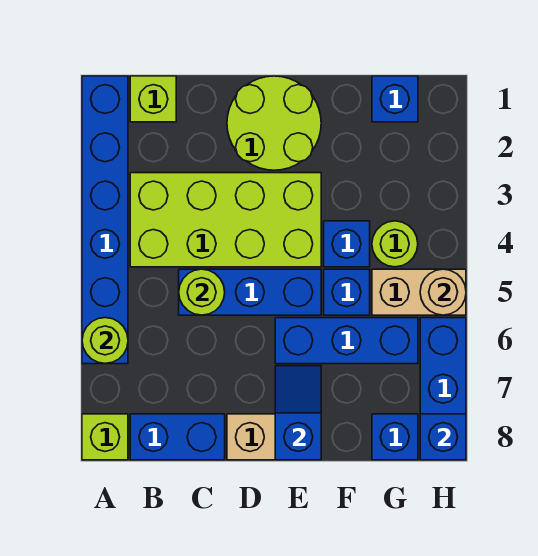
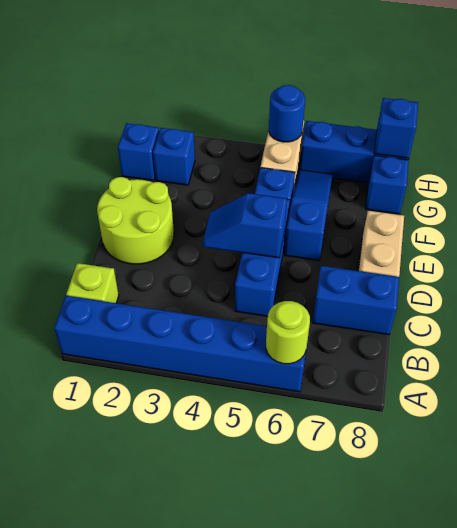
lime brick A8 level 1 -> none
lime brick B3:E4 level 1 -> none
blue brick B8:C8 level 1 -> blue brick C7:C8 level 1
lime round brick C5 level 2 -> none
blue brick E6:G6 level 1 -> blue slope E6:G6 level 1 top E
blue slope E7:E8 level 2 top 8 -> blue slope D4:D5 level 2 top 5
blue brick F4 level 1 -> blue brick G2 level 1
lime round brick G4 level 1 -> none
tan round brick H5 level 2 -> blue round brick H5 level 2

